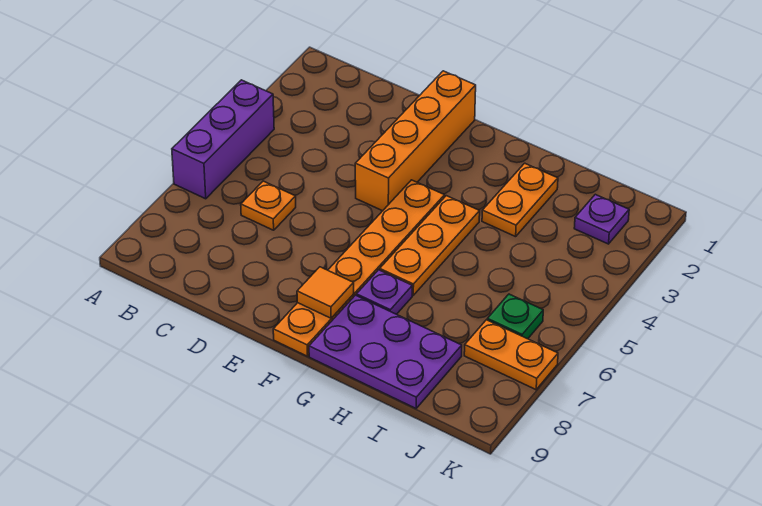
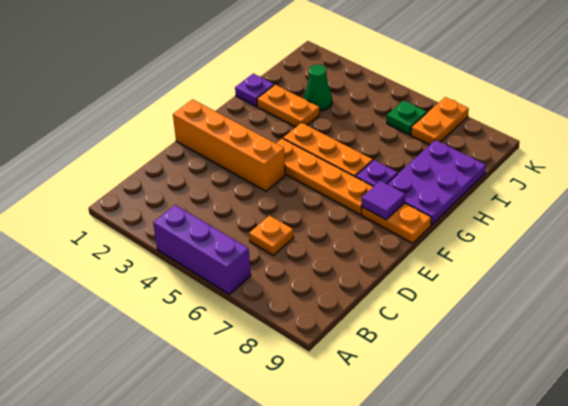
orange tile F8 level 2 -> purple tile F8 level 2
none -> green cone I3 level 1
purple plate J2 level 1 -> purple plate H1 level 1

